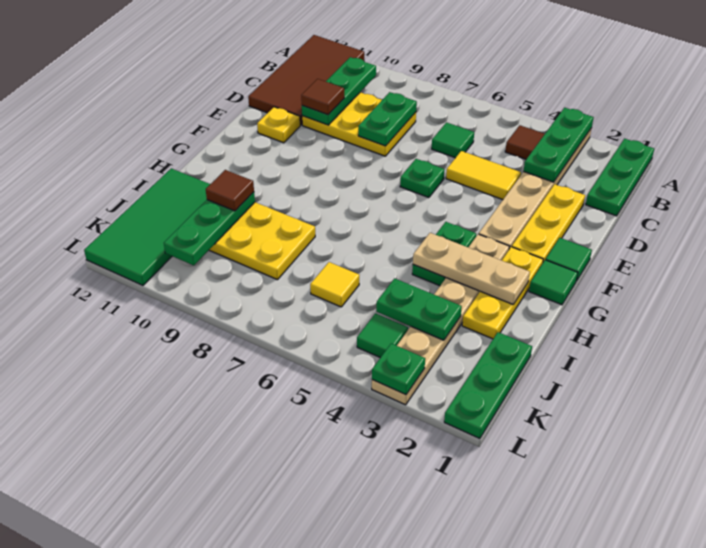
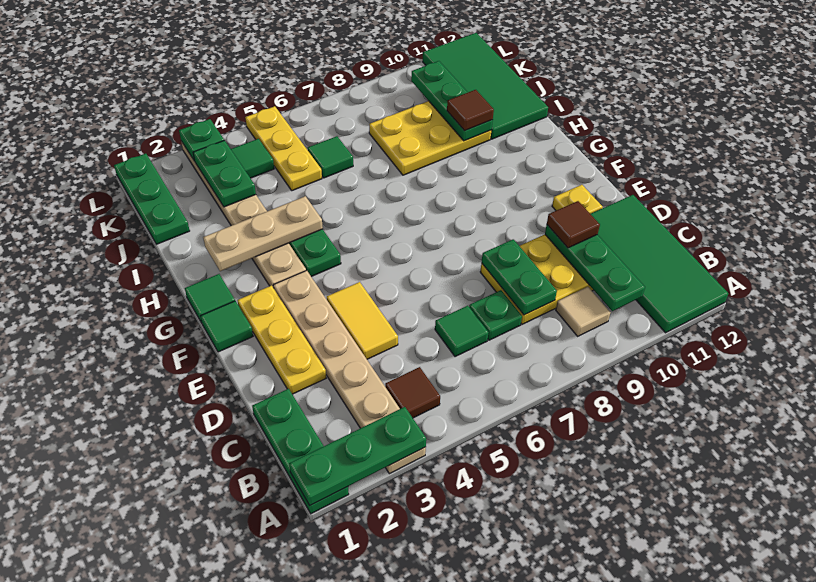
green plate A3:C3 level 2 -> green plate A1:A3 level 2
brown tile A11:D12 level 1 -> green tile A11:D12 level 1
none -> tan tile B9 level 1
yellow tile D4:D5 level 1 -> yellow tile D4:E4 level 1
green plate E6 level 1 -> green plate C7 level 1
yellow plate G2:I2 level 1 -> yellow plate J5:L5 level 1
green plate J3:J4 level 2 -> green plate J3:K3 level 2
yellow tile J6 level 1 -> green tile J6 level 1

